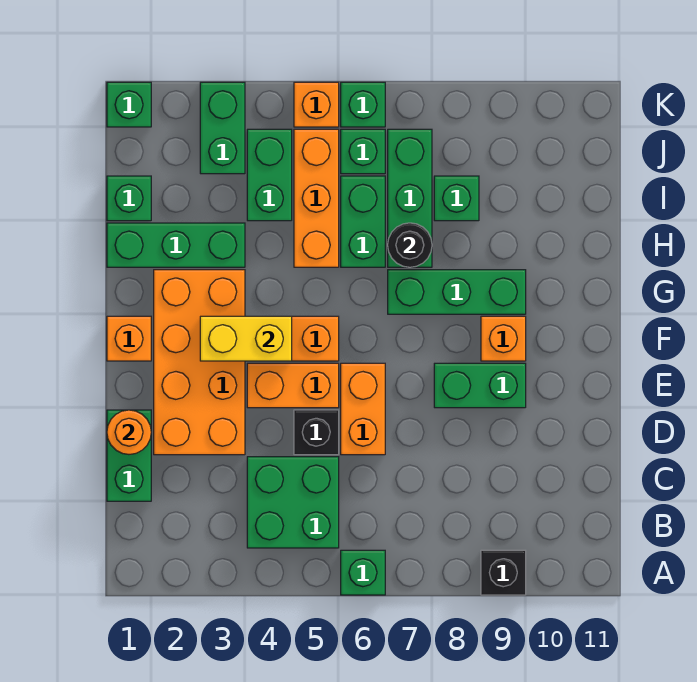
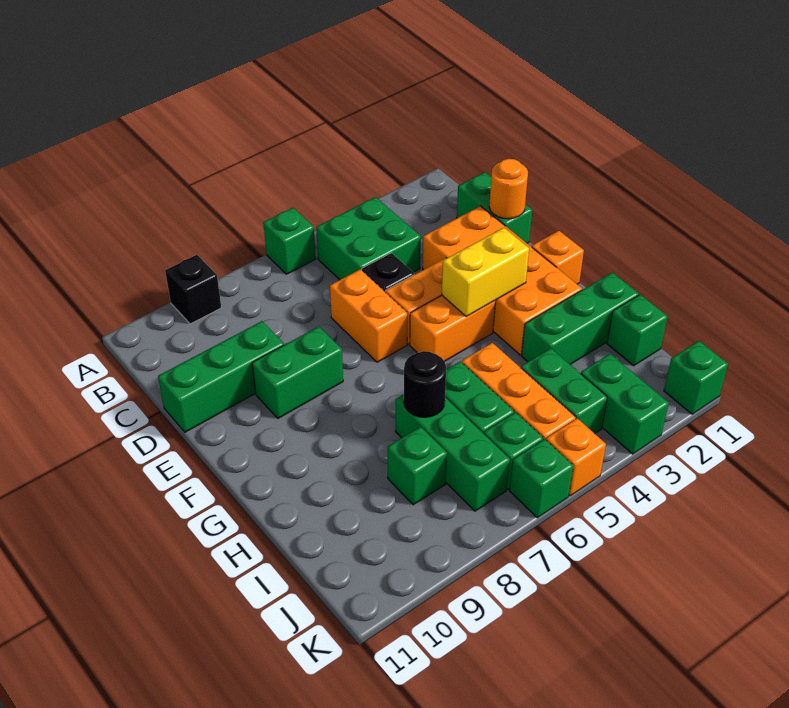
orange brick F9 level 1 -> none
green brick G7:G9 level 1 -> green brick D9:D11 level 1

